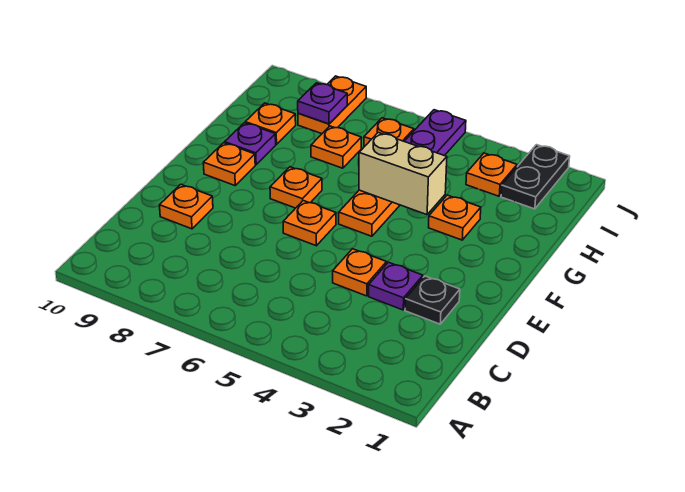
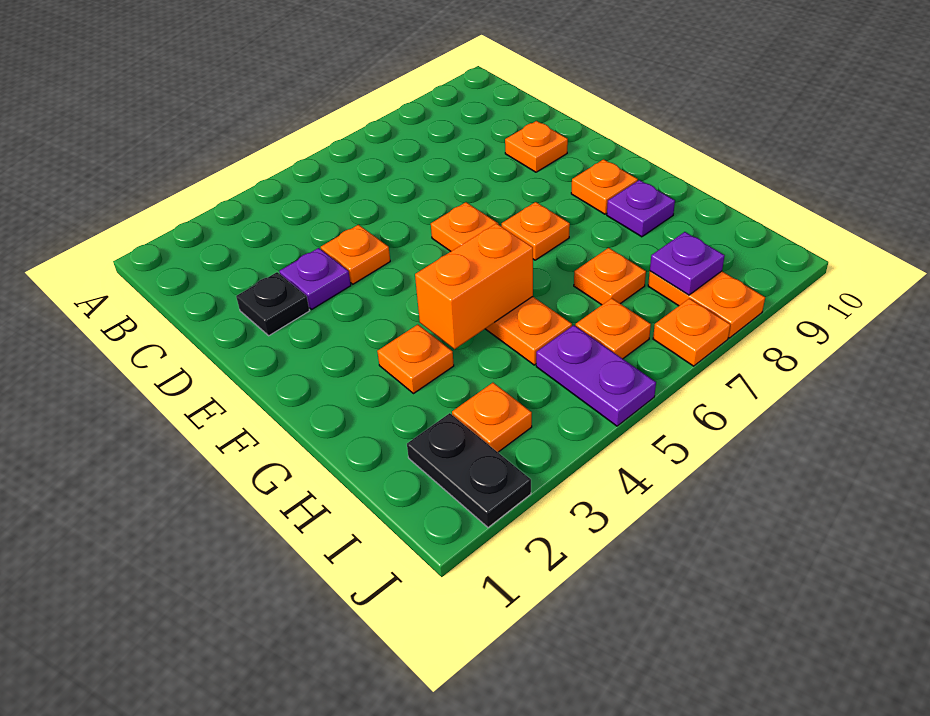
tan brick G4:G5 level 2 -> orange brick G4:G5 level 2
orange plate H9 level 1 -> orange plate J7 level 1

